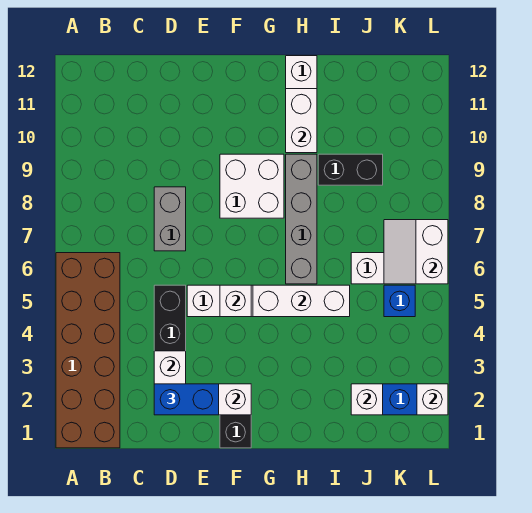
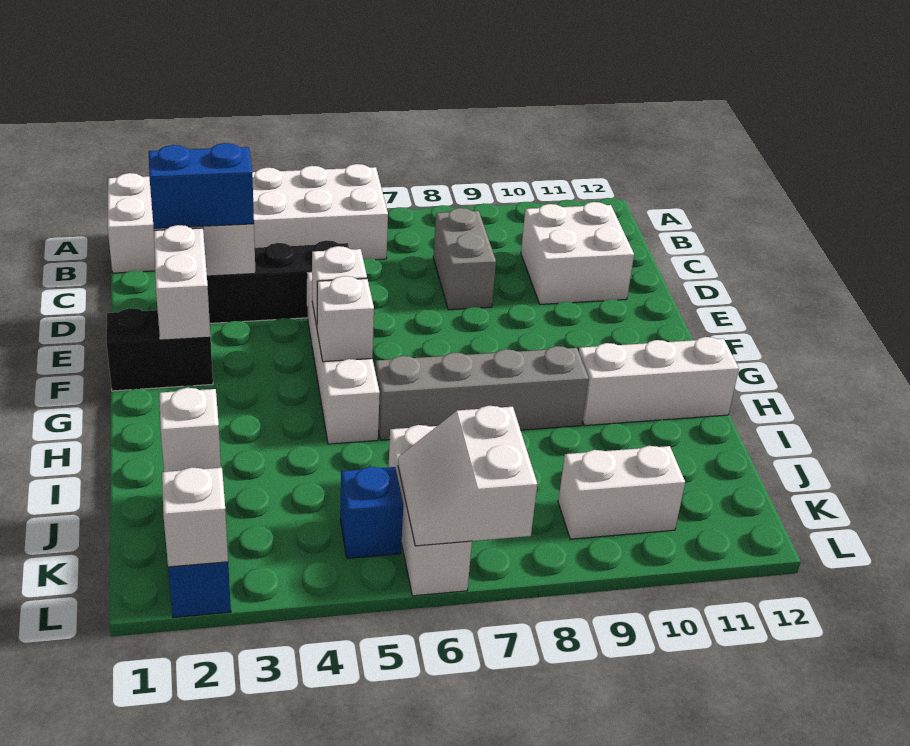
brown brick A1:B6 level 1 -> white brick A1:B6 level 1
blue brick D2:E2 level 3 -> blue brick D2:D3 level 3
grey brick D7:D8 level 1 -> grey brick C8:D8 level 1
white brick F8:G9 level 1 -> white brick C10:D11 level 1
white brick G5:I5 level 2 -> white brick G5 level 2
white brick H10:H11 level 2 -> white brick K9:K10 level 1
black brick I9:J9 level 1 -> none
white slope K6:L7 level 2 top L -> white slope K6:L7 level 2 top 7

